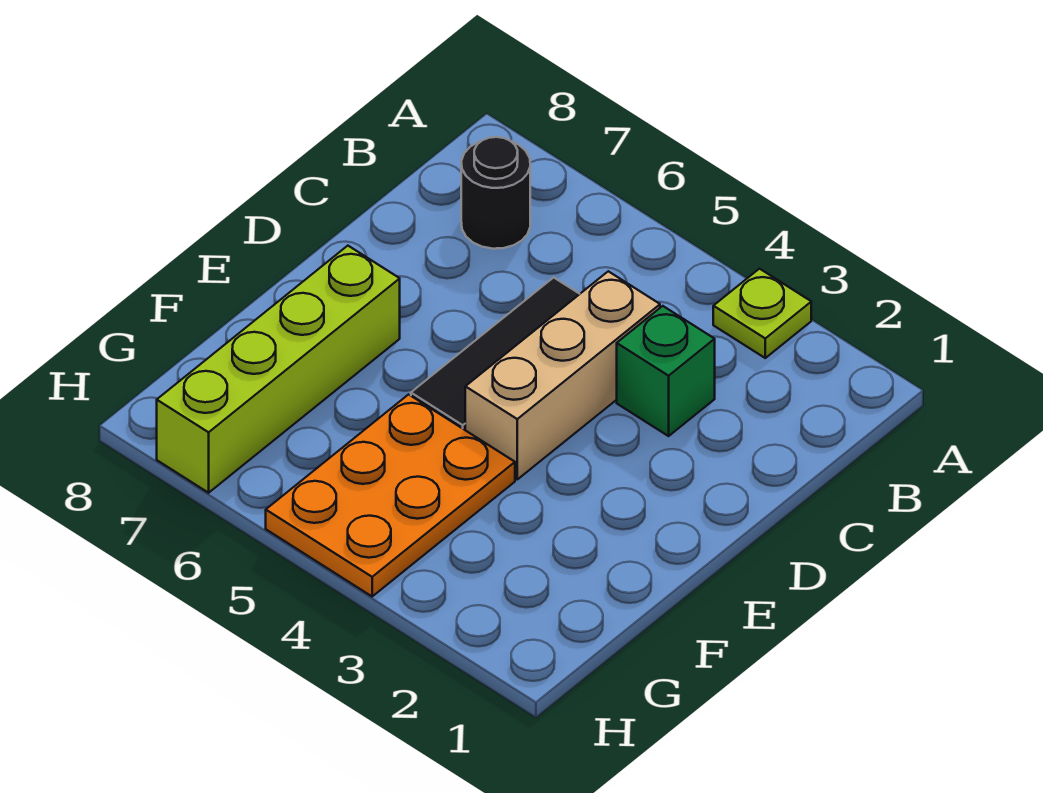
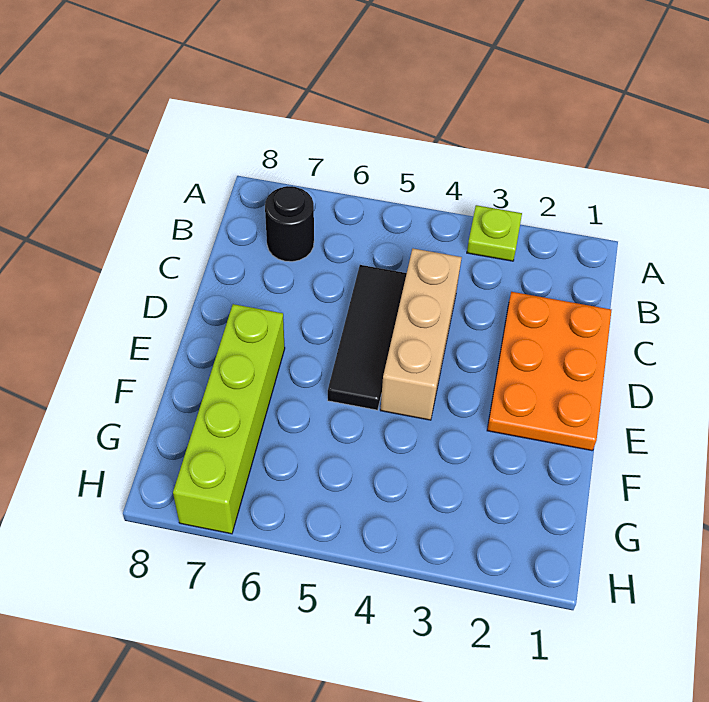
green brick C3 level 1 -> none
orange plate F4:H5 level 1 -> orange plate C1:E2 level 1

